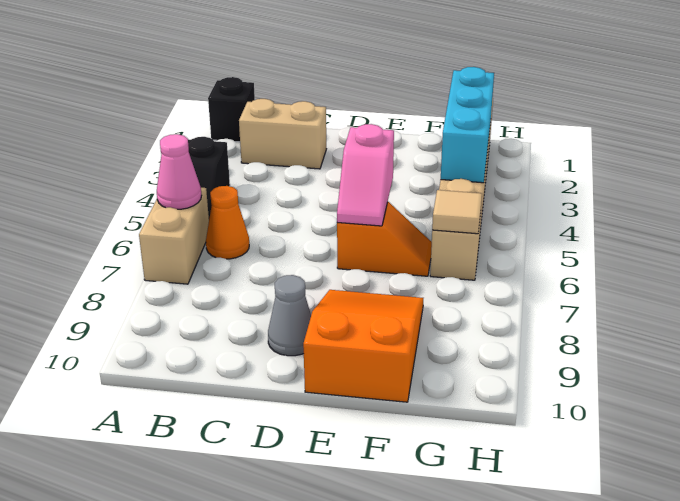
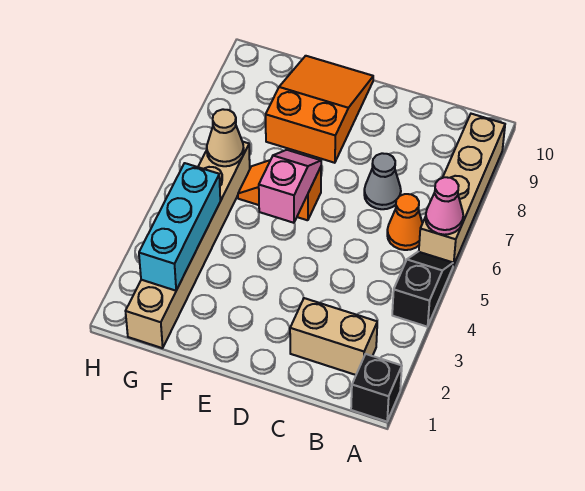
tan brick A6:A7 level 1 -> tan brick A6:A9 level 1
grey cone D9 level 1 -> grey cone C7 level 1
orange slope E8:F10 level 1 top 10 -> orange slope E8:F10 level 1 top 8
tan tile G6 level 2 -> tan cone G6 level 2

